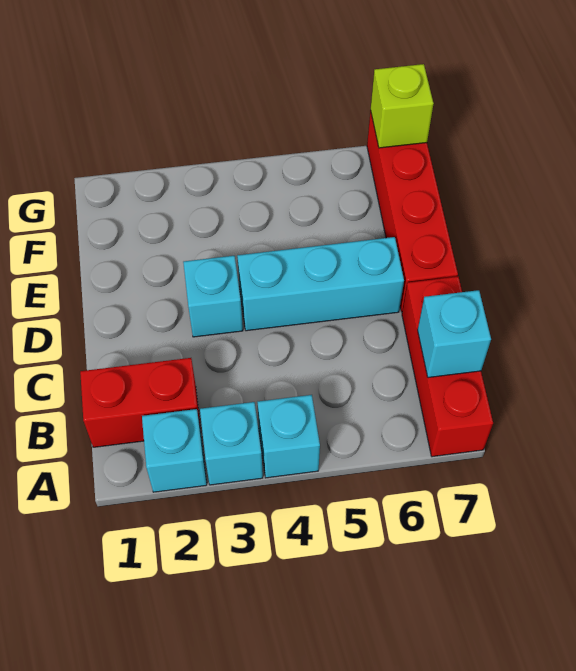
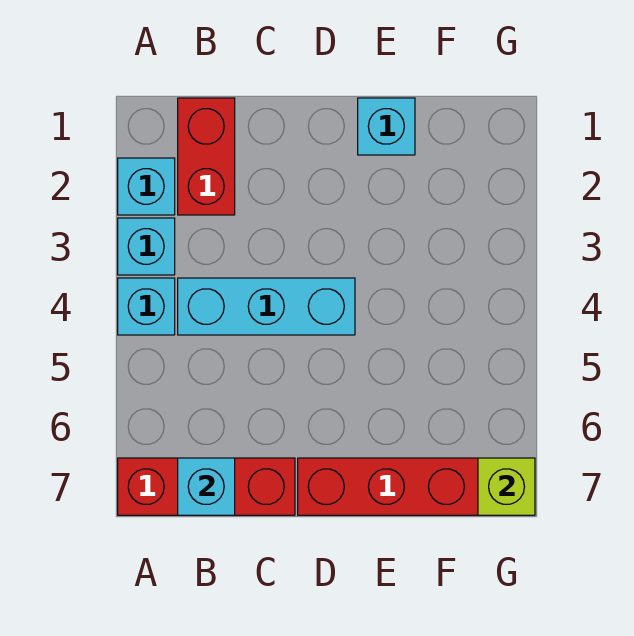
cyan brick D3 level 1 -> cyan brick E1 level 1
cyan brick D4:D6 level 1 -> cyan brick B4:D4 level 1

